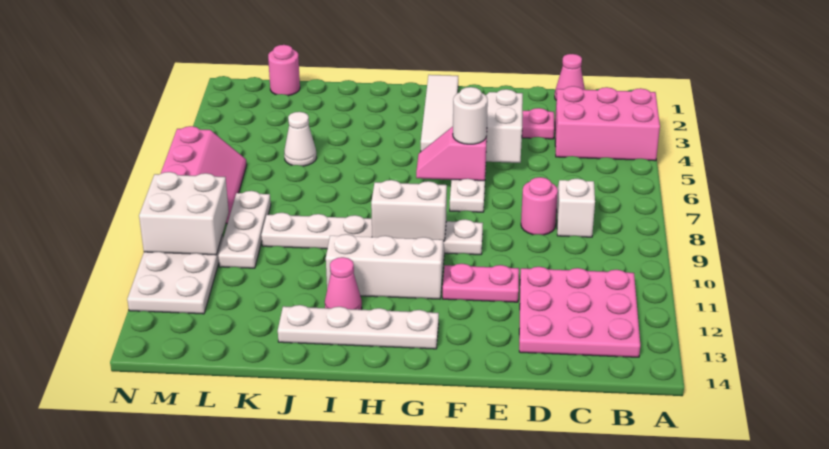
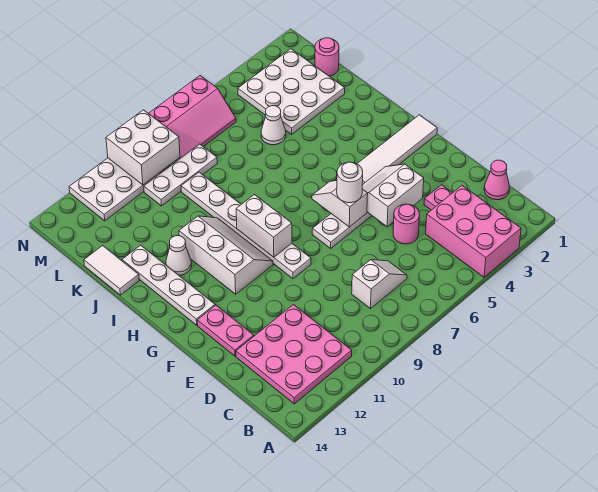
pink round brick D8 level 1 -> pink round brick D5 level 1
pink plate E11:F11 level 1 -> pink plate E13:F13 level 1
pink slope F6:G6 level 2 top F -> white slope F6:G6 level 2 top F
pink cone I12 level 1 -> white cone I12 level 1
none -> white tile J14:K14 level 1
none -> white plate K2:M4 level 1

